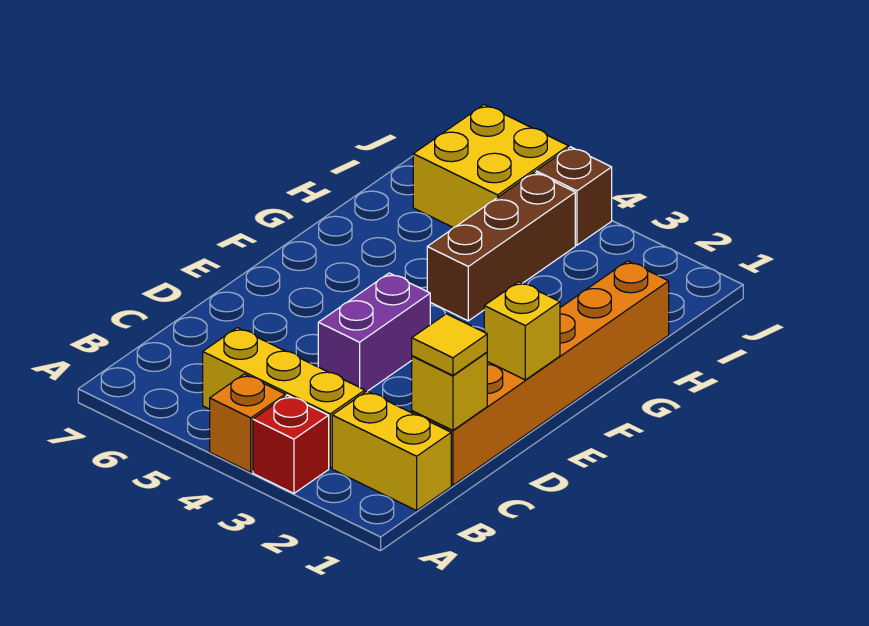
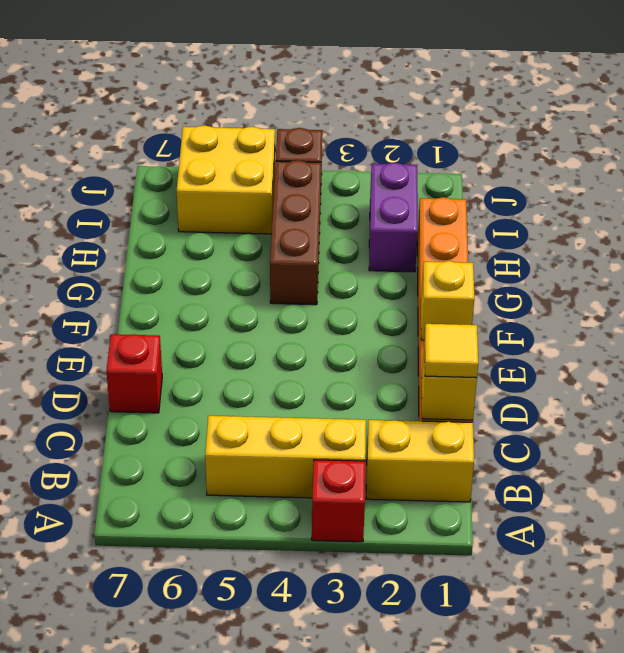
orange brick A4 level 1 -> none
purple brick D4:E4 level 1 -> purple brick H2:I2 level 1
none -> red brick D7 level 1

